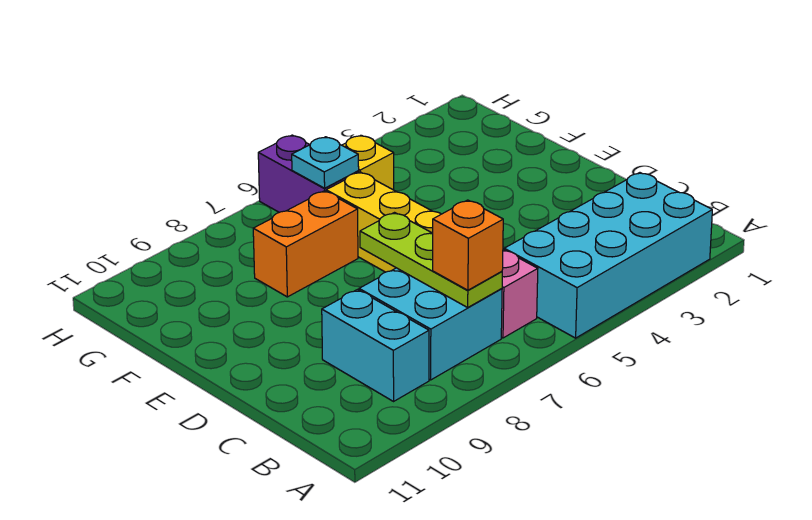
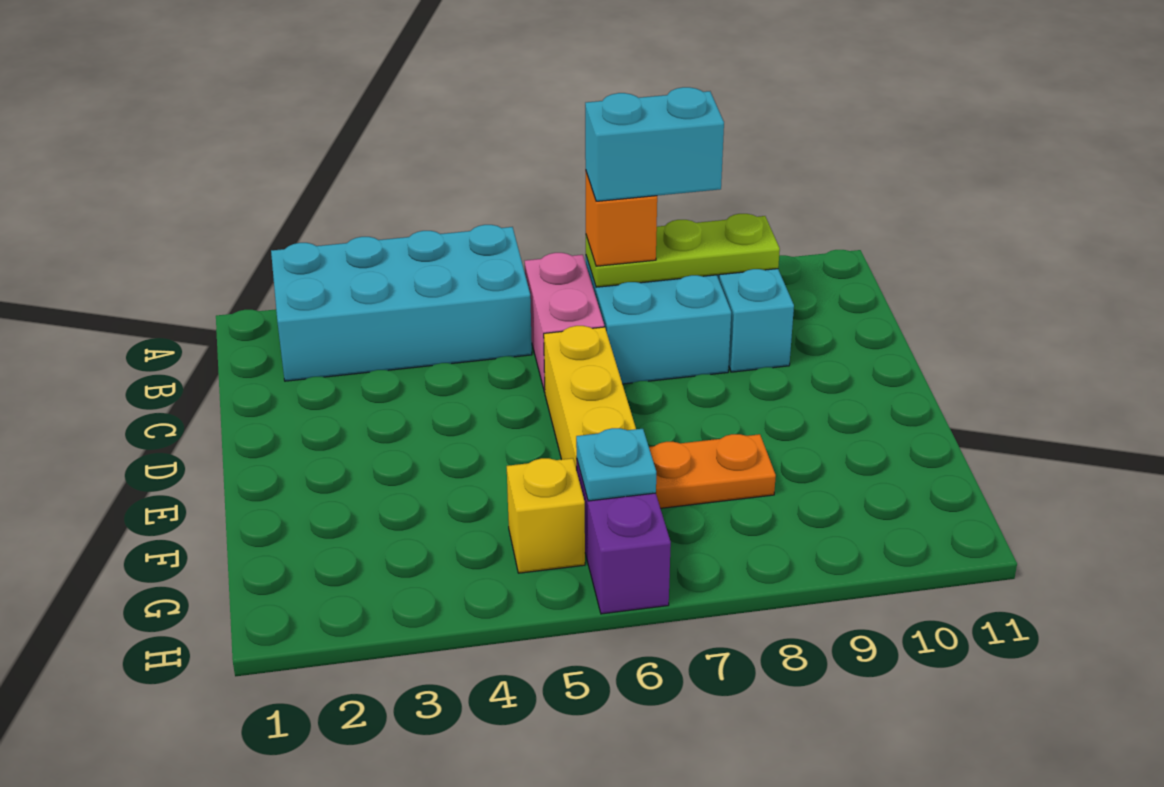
lime plate B7:D7 level 2 -> lime plate B7:B9 level 2
none -> cyan brick B7:B8 level 4
orange brick F7:F8 level 1 -> orange plate F7:F8 level 1

